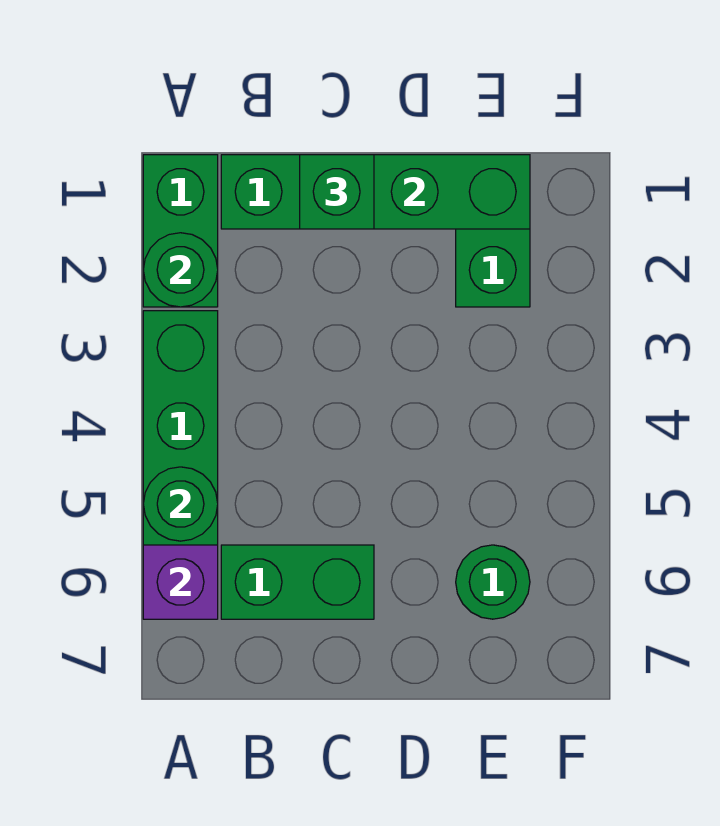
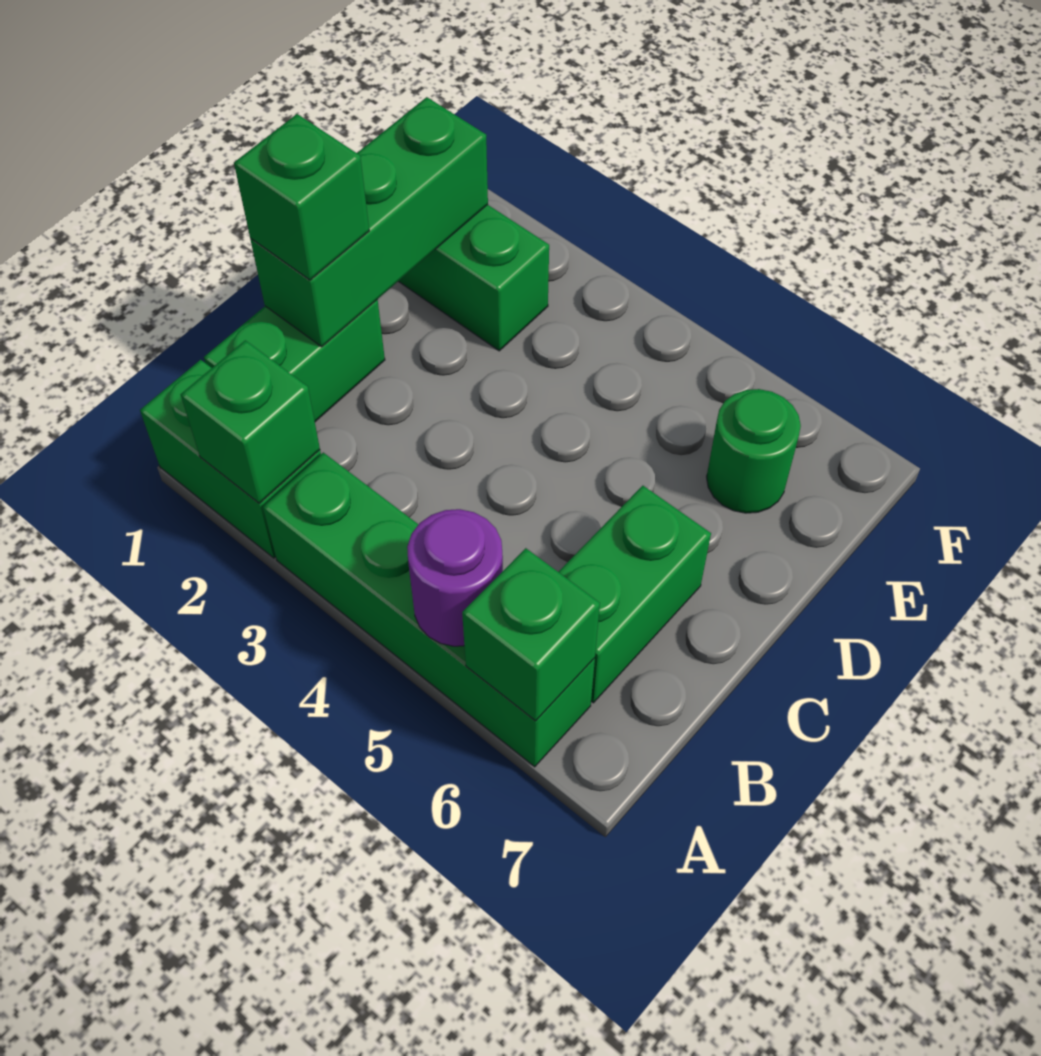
green round brick A2 level 2 -> green brick A2 level 2
green round brick A5 level 2 -> purple round brick A5 level 2
purple brick A6 level 2 -> green brick A6 level 2

